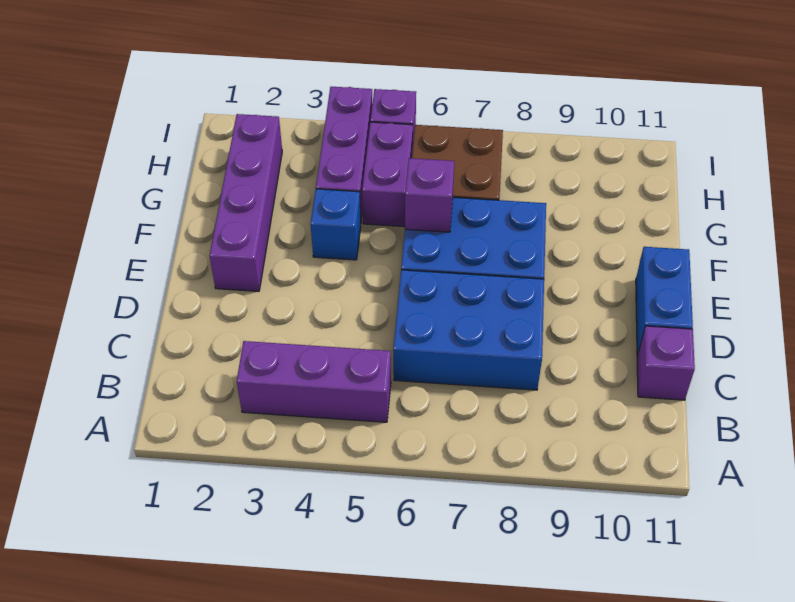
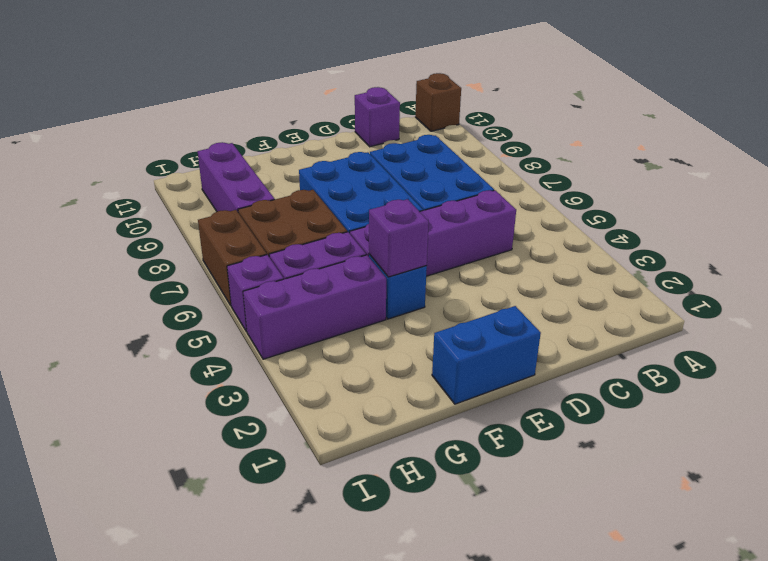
none -> brown brick A11 level 1
purple brick B3:B5 level 1 -> purple brick H8:H10 level 1
blue brick D11:E11 level 1 -> blue brick E1:F1 level 1
purple brick E2:H2 level 1 -> purple brick C5:F5 level 1
purple brick F6 level 2 -> purple brick F4 level 2
none -> brown brick I6:I7 level 1

